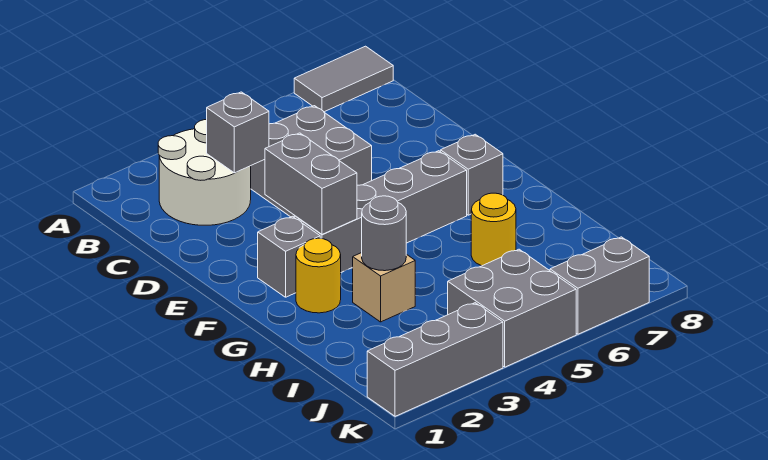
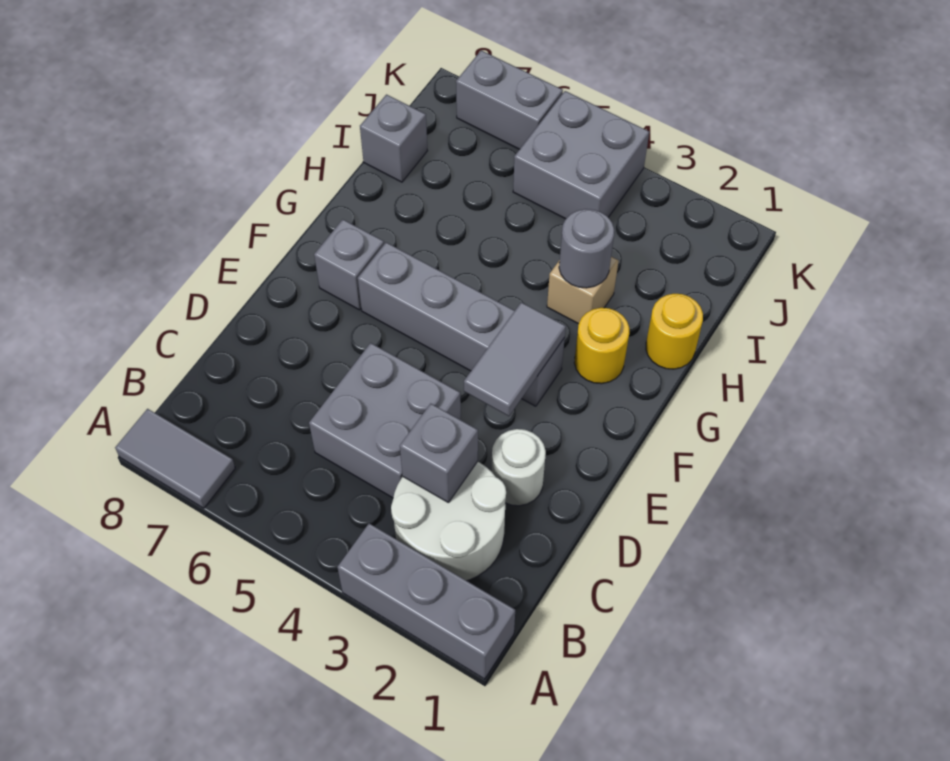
none -> white round brick D2 level 1
grey brick E3:F3 level 2 -> grey tile E3:F3 level 2
grey brick F2 level 1 -> grey brick I8 level 1
yellow round brick H6 level 1 -> yellow round brick H1 level 1
grey brick K1:K3 level 1 -> grey brick A1:A3 level 1

